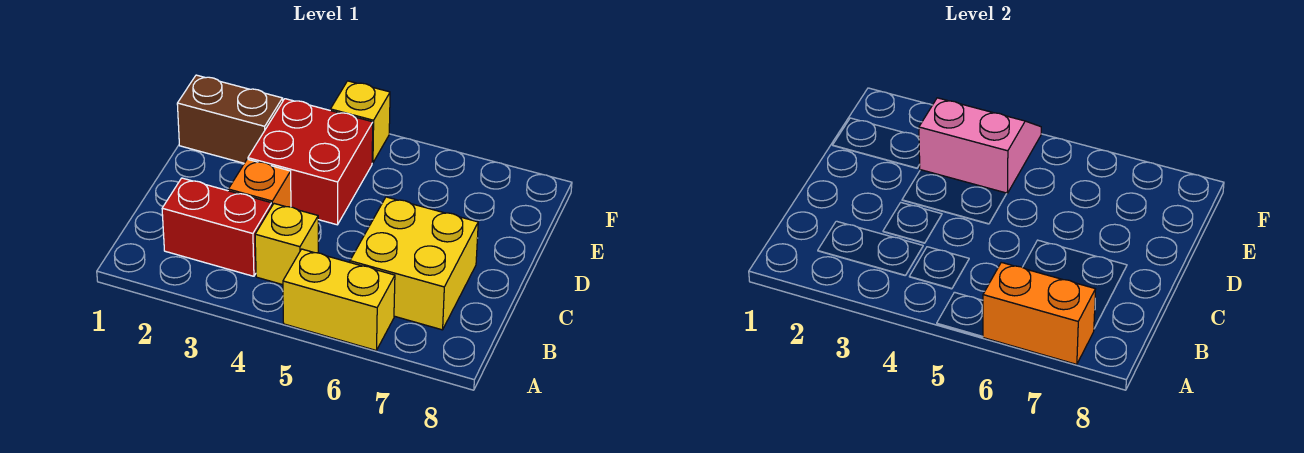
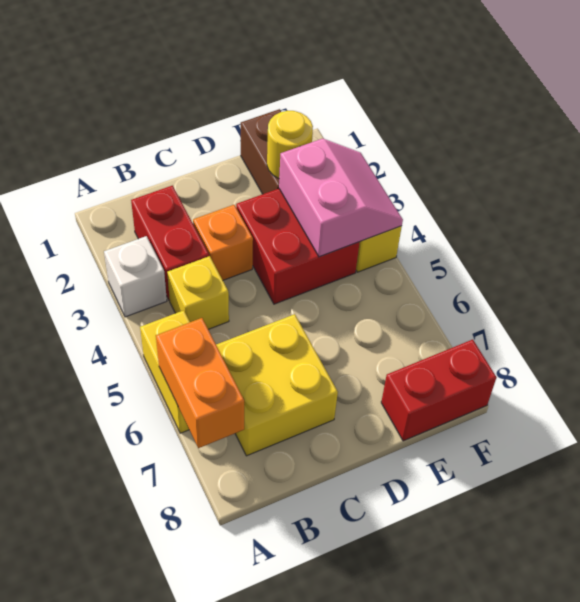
none -> white brick A3 level 1
none -> yellow round brick E2 level 2
none -> red brick E8:F8 level 1

